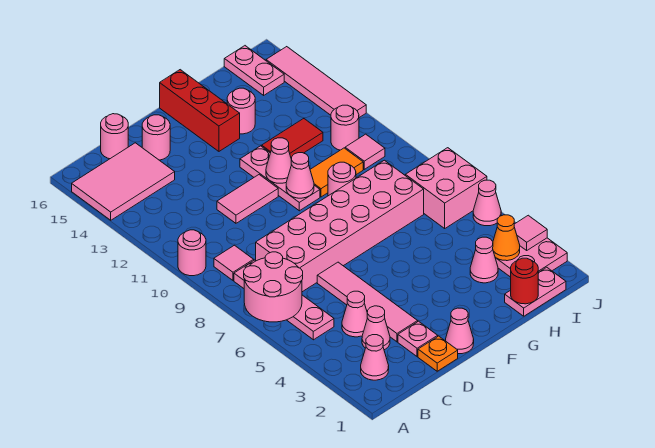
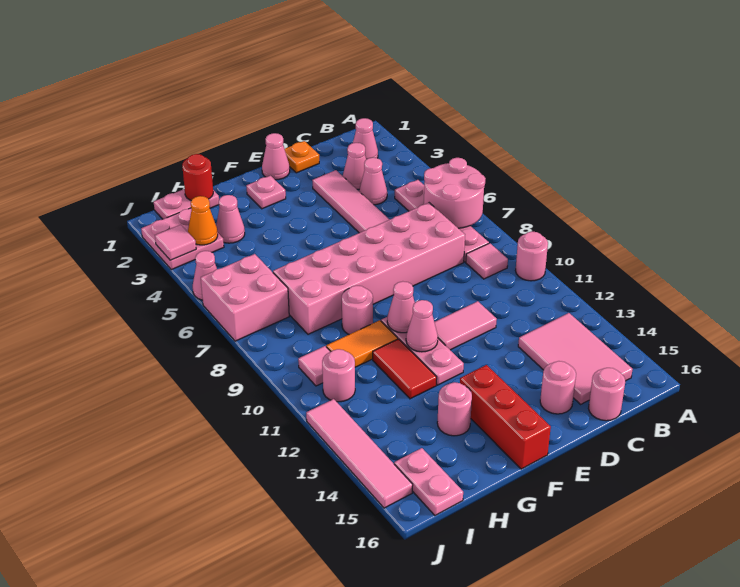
pink tile A14:C15 level 1 -> pink tile B13:C15 level 1
pink plate D2 level 1 -> pink plate F2 level 1
red tile G12:H12 level 1 -> red tile G11:G12 level 1

